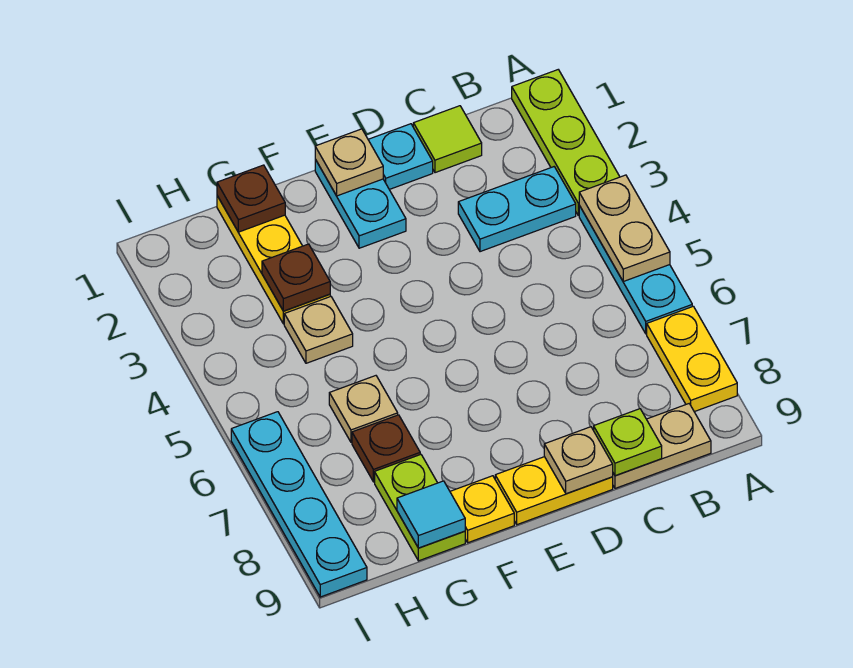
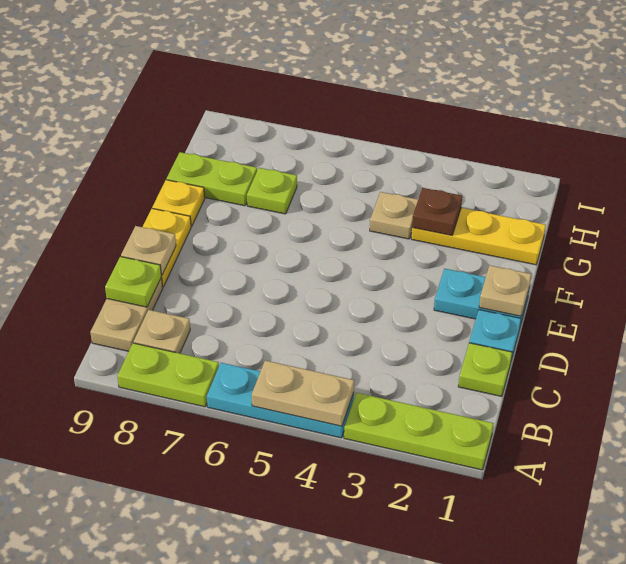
yellow plate A7:A8 level 1 -> lime plate A7:A8 level 1
cyan plate B3:C3 level 1 -> none
lime tile C1 level 1 -> lime plate C1 level 1
brown plate G1 level 2 -> none
tan plate G6 level 1 -> tan plate B8 level 1
brown plate G7 level 1 -> lime plate G7 level 1
cyan tile G9 level 2 -> none
cyan plate I6:I9 level 1 -> none

